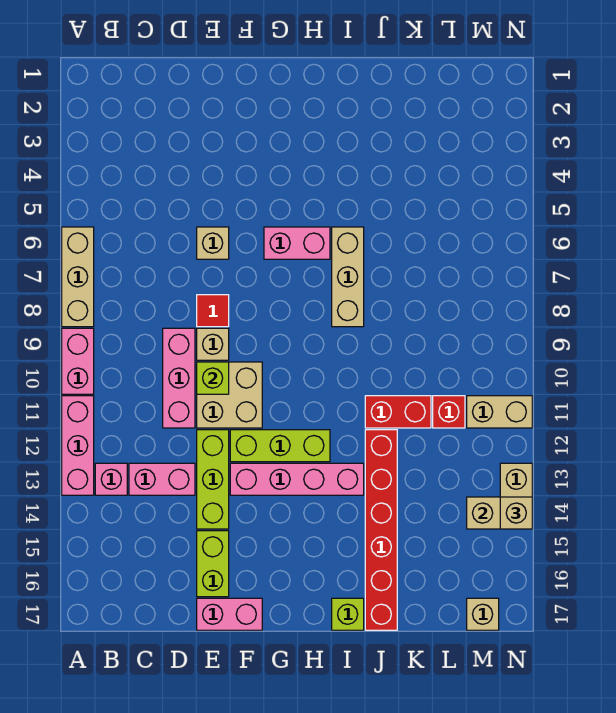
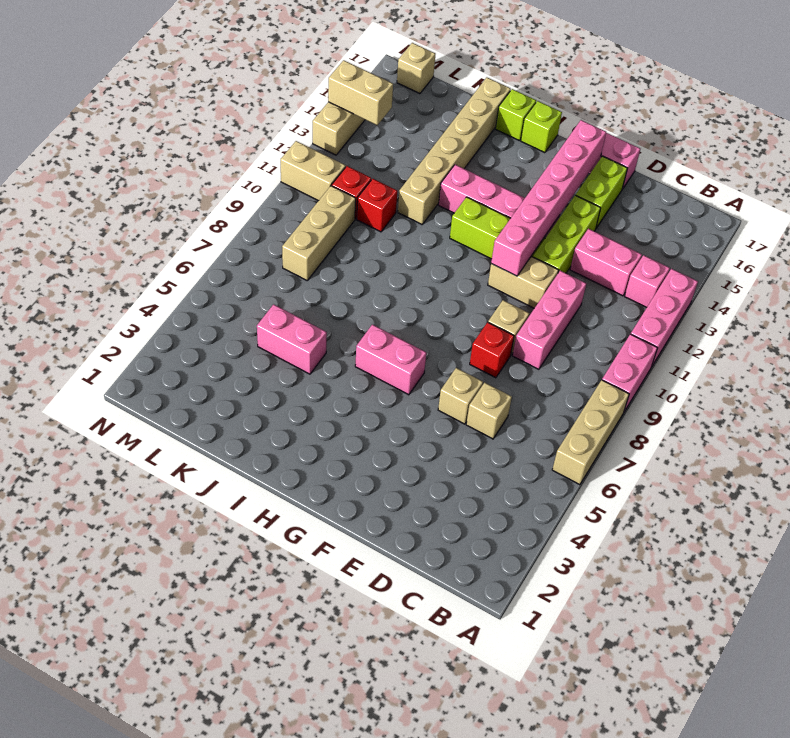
red tile E8 level 1 -> red brick E8 level 1
tan brick E10:F11 level 1 -> tan brick E11:F11 level 1
lime brick E10 level 2 -> lime brick H17 level 1
none -> pink brick F11:F16 level 2
tan brick I6:I8 level 1 -> tan brick L8:L10 level 1
none -> pink brick J5:K5 level 1
red brick J11:K11 level 1 -> red brick K11 level 1
red brick J12:J17 level 1 -> tan brick J12:J17 level 1
tan brick N14 level 3 -> tan brick D6 level 1

